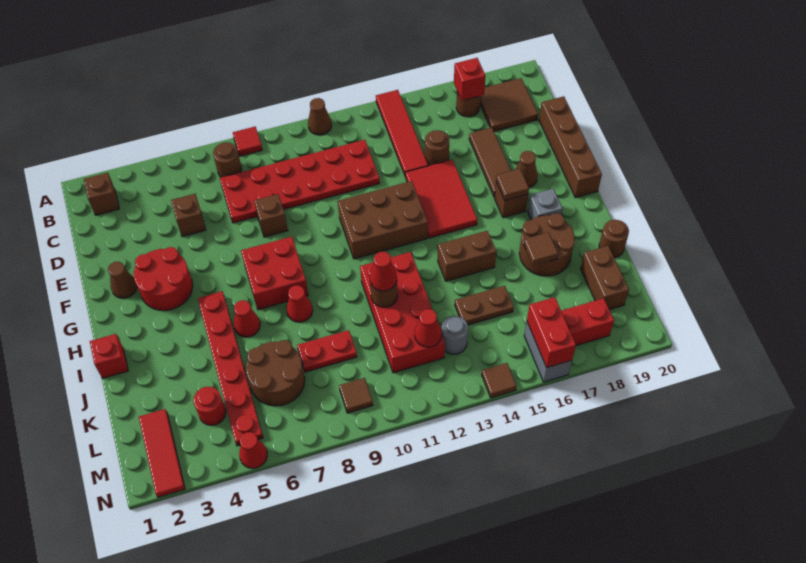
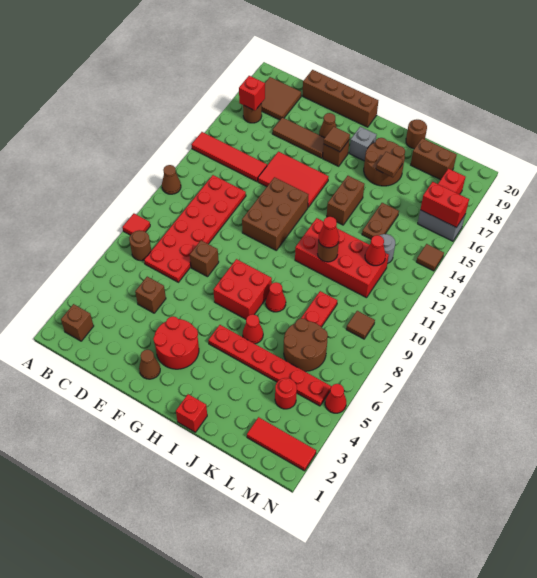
brown round brick D15 level 1 -> none

